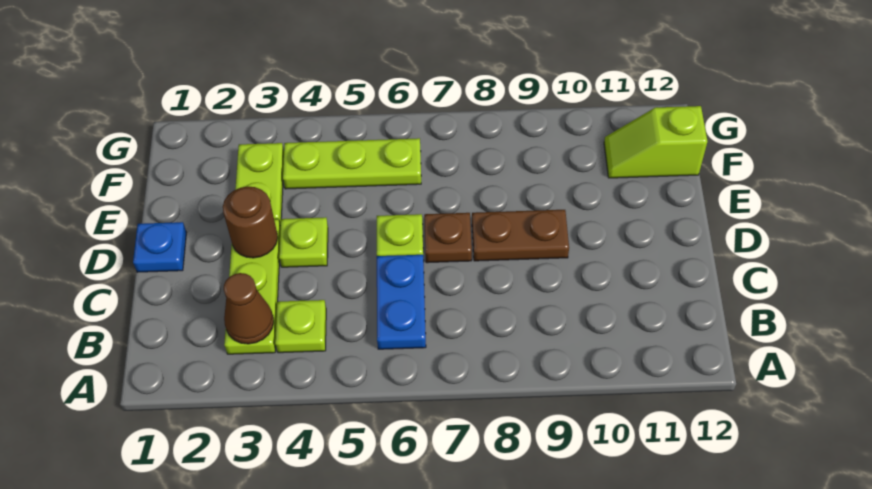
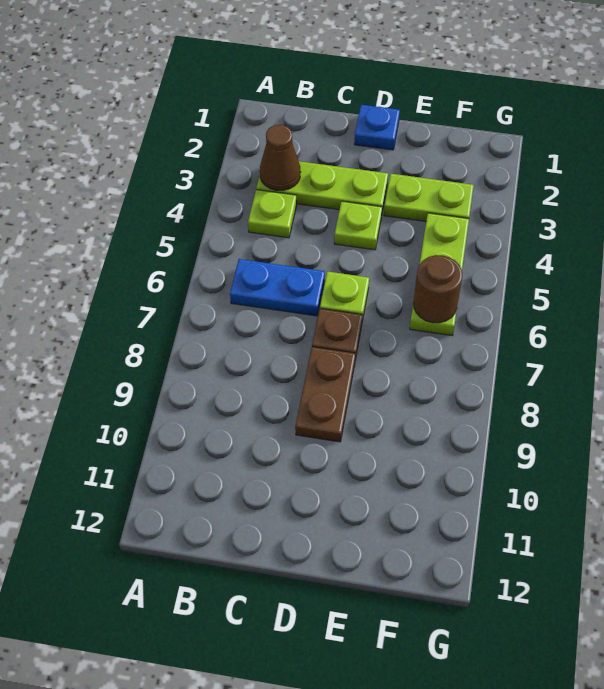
brown round brick D3 level 2 -> brown round brick F6 level 2
lime slope F11:F12 level 1 top 12 -> none

